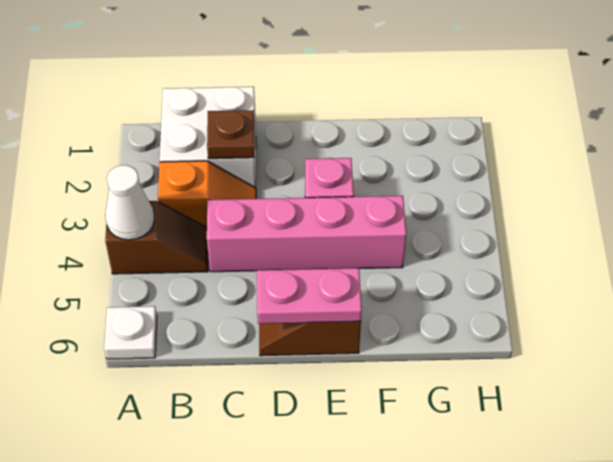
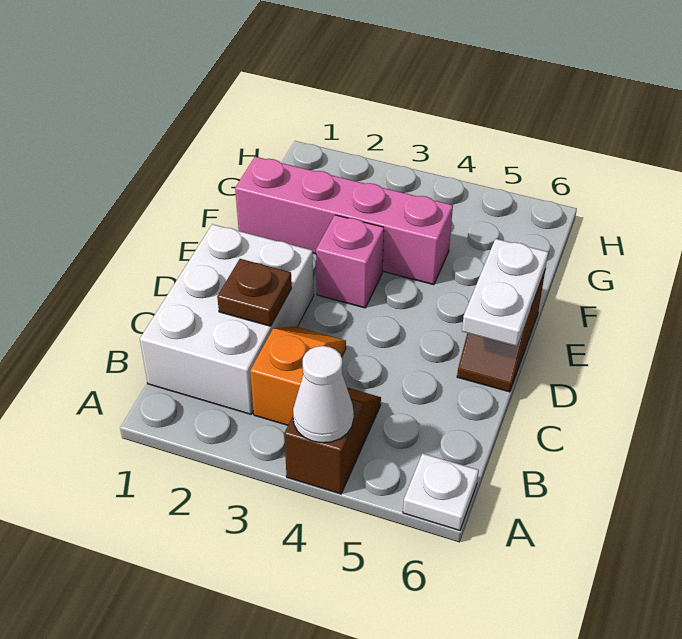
white brick B1:C2 level 1 -> white brick B1:D2 level 1
pink brick C4:F4 level 1 -> pink brick F1:F4 level 1
pink plate D6:E6 level 2 -> white plate D6:E6 level 2

